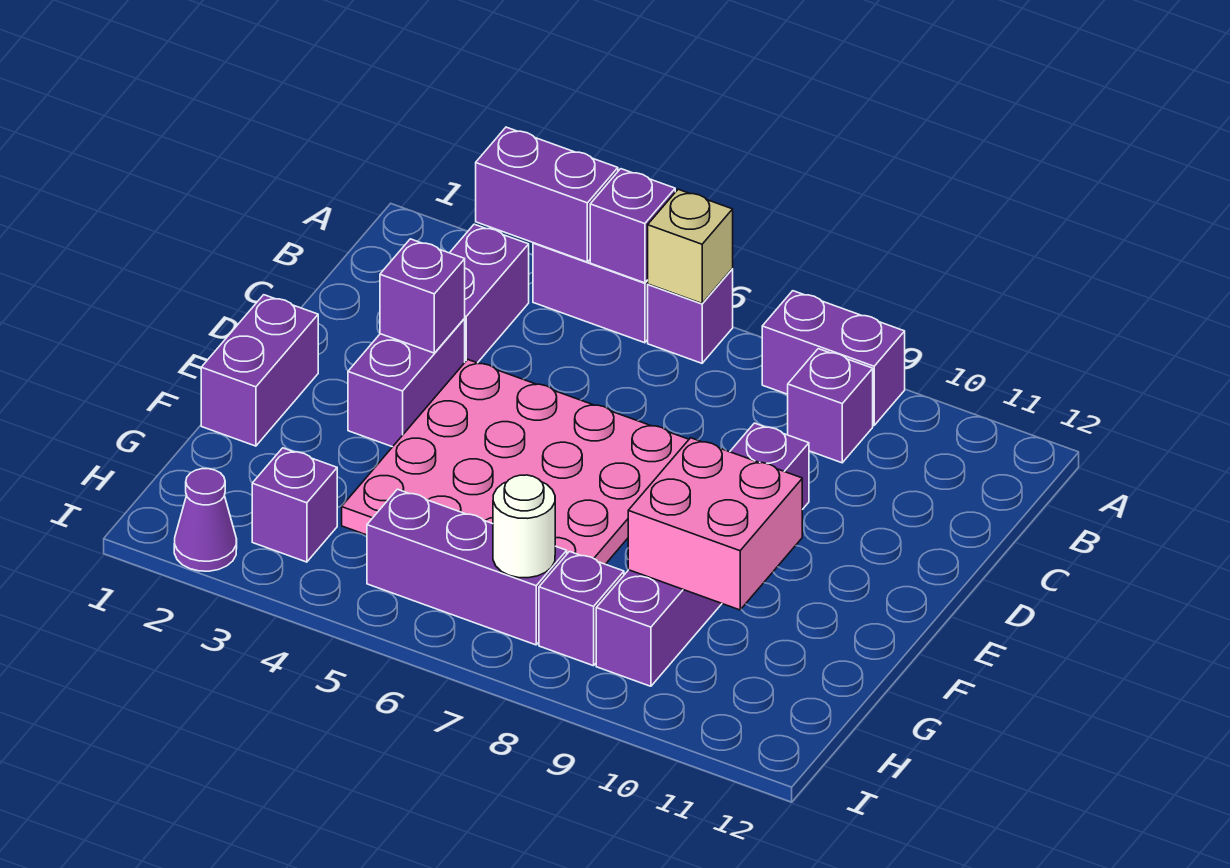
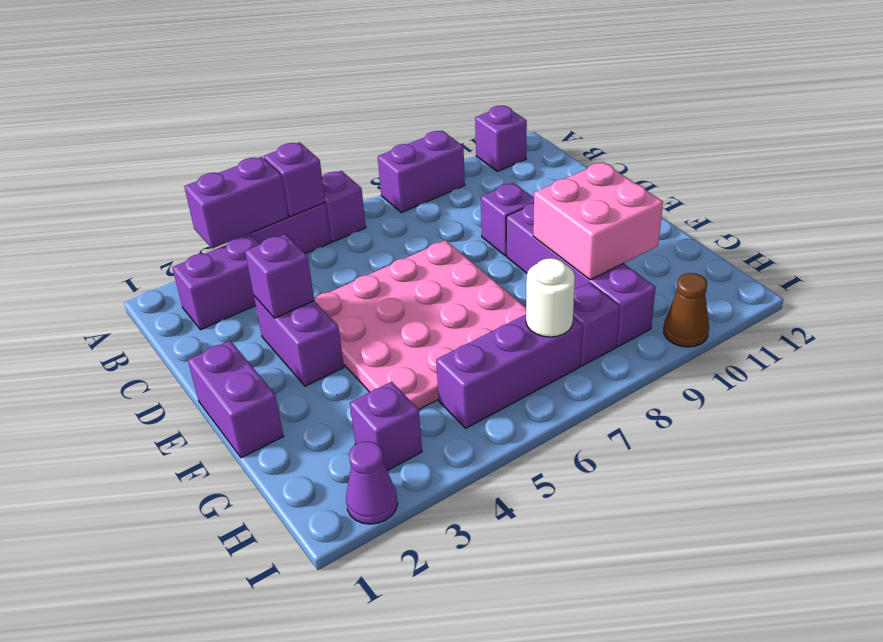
tan brick A6 level 2 -> none
purple brick B3:C3 level 1 -> purple brick B2:B3 level 1
purple brick B9 level 1 -> purple brick A11 level 1
none -> brown cone I10 level 1

